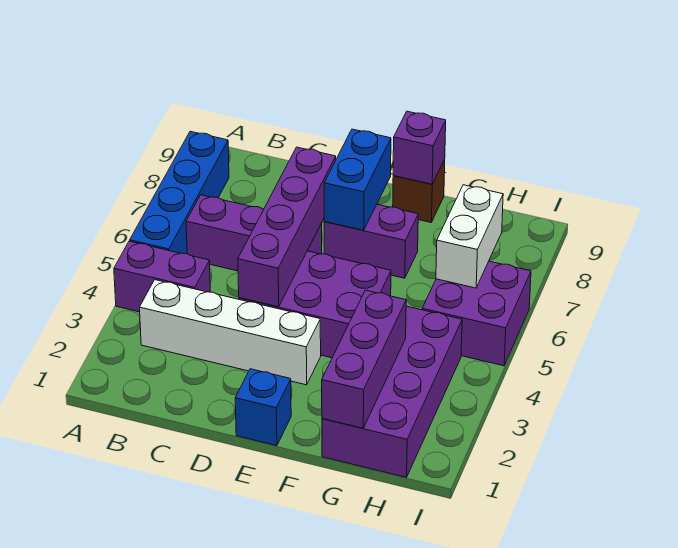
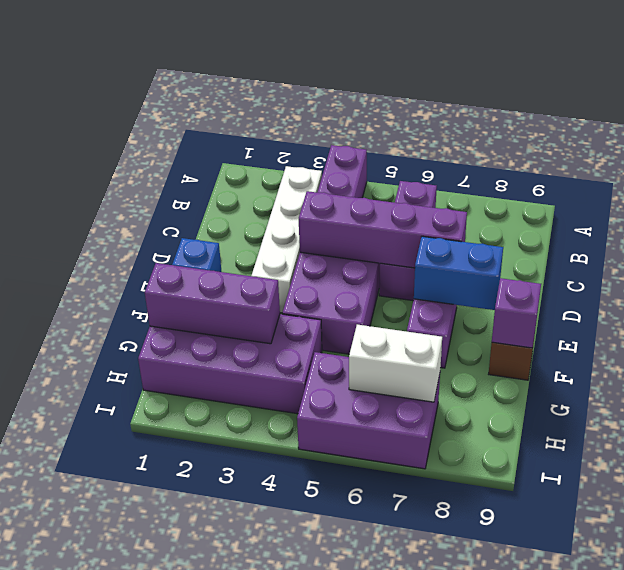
blue brick A5:A8 level 1 -> none
purple brick H5:I6 level 1 -> purple brick H5:I7 level 1

